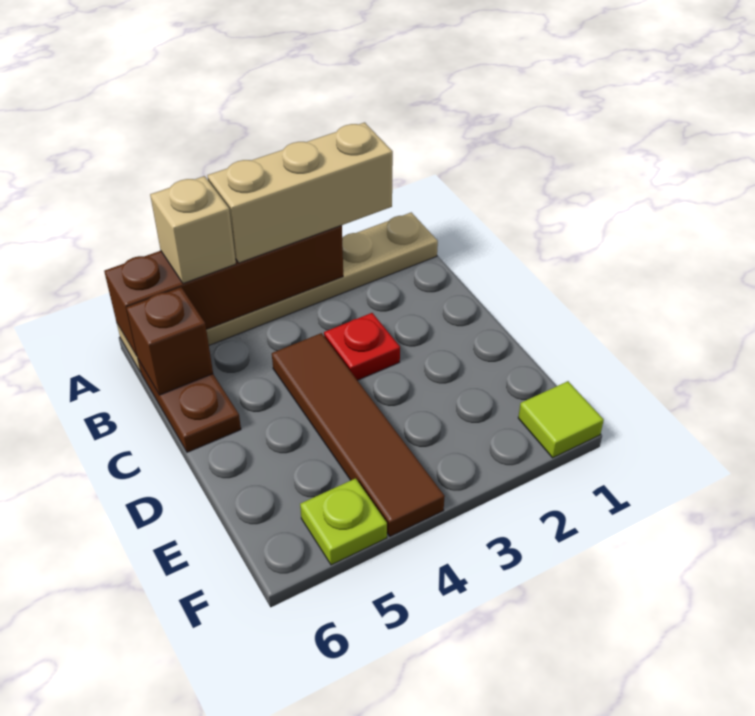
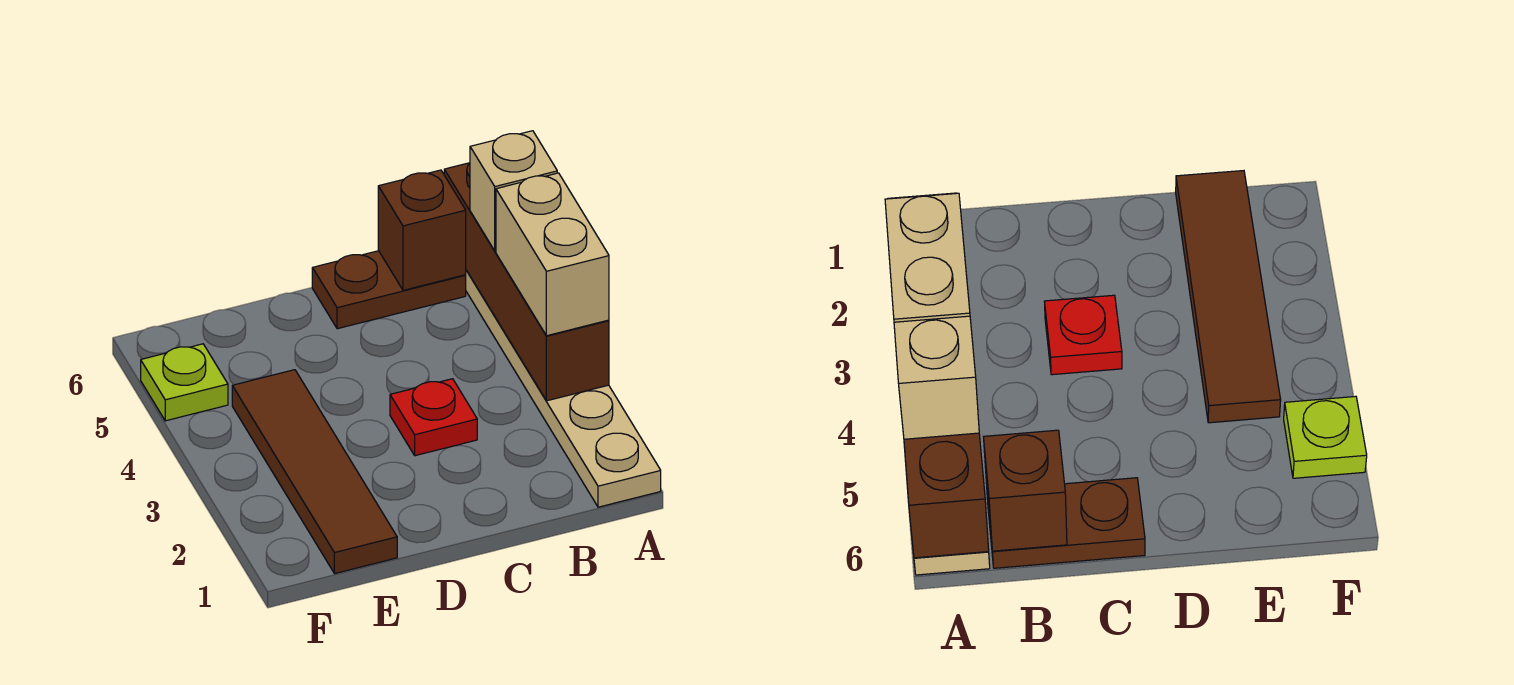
tan brick A2:A4 level 3 -> tan brick A3:A4 level 3
brown tile C4:F4 level 1 -> brown tile E1:E4 level 1
lime tile F1 level 1 -> none

